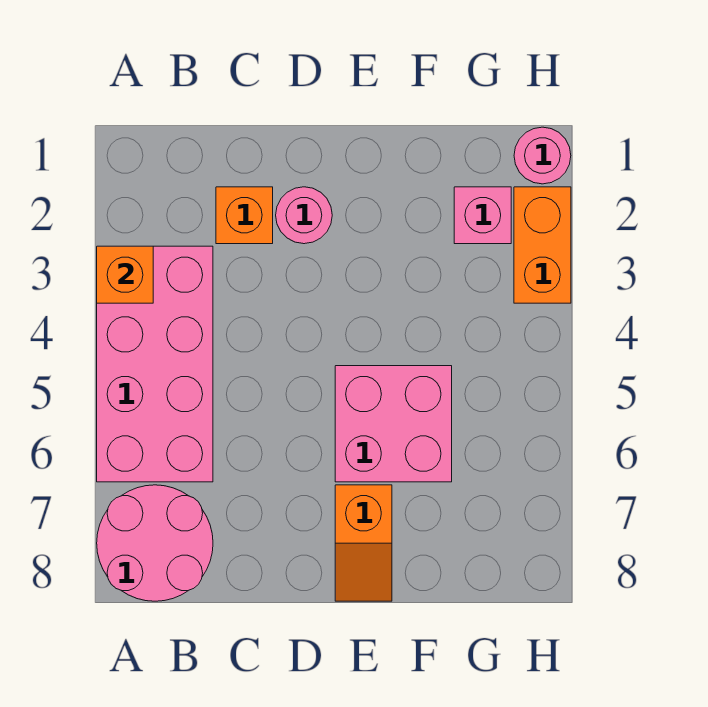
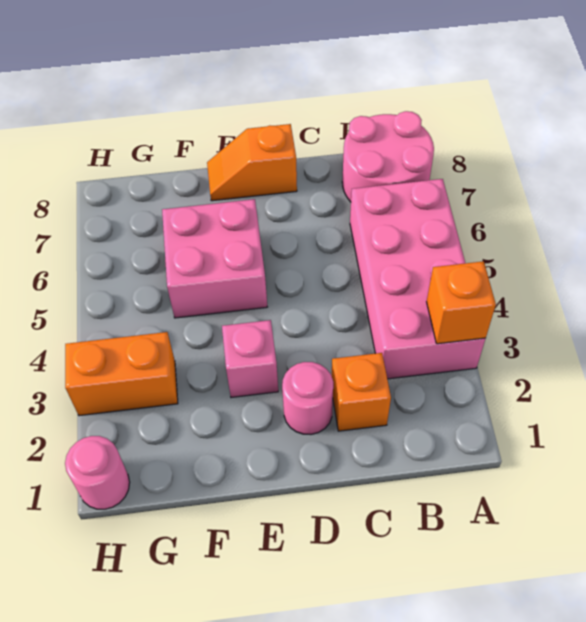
orange slope E7:E8 level 1 top 7 -> orange slope D8:E8 level 1 top D
pink brick G2 level 1 -> pink brick E3 level 1
orange brick H2:H3 level 1 -> orange brick G3:H3 level 1

